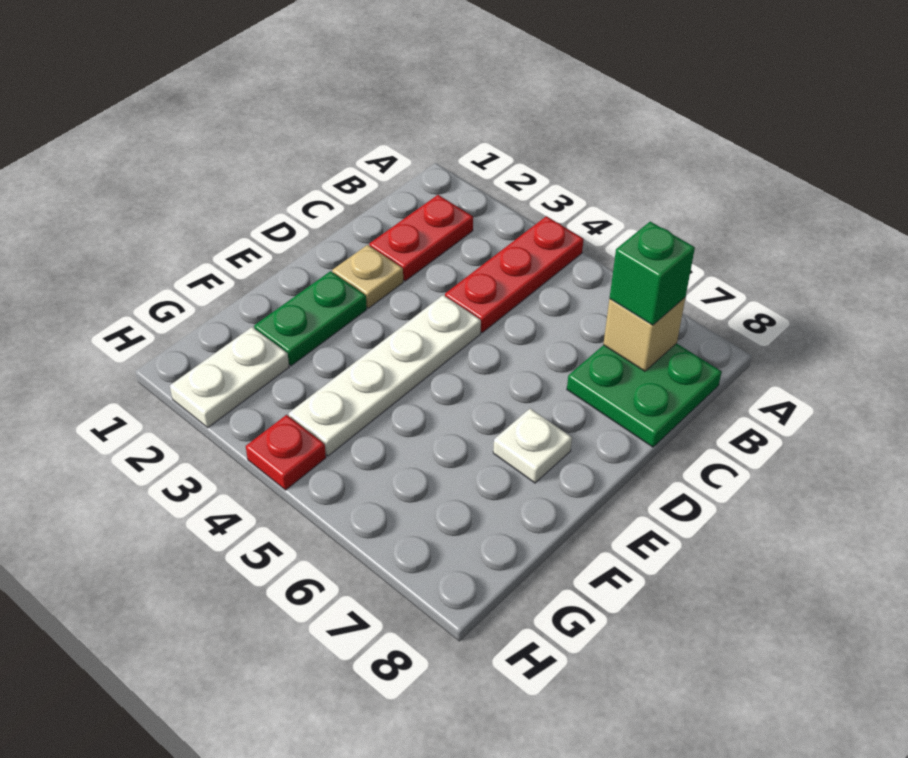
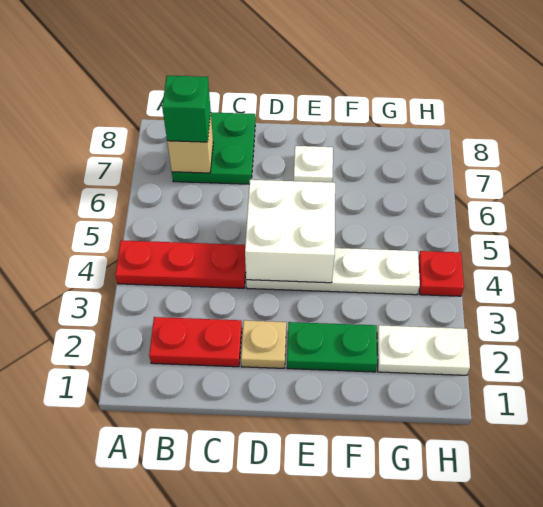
none -> white brick D4:E5 level 2

